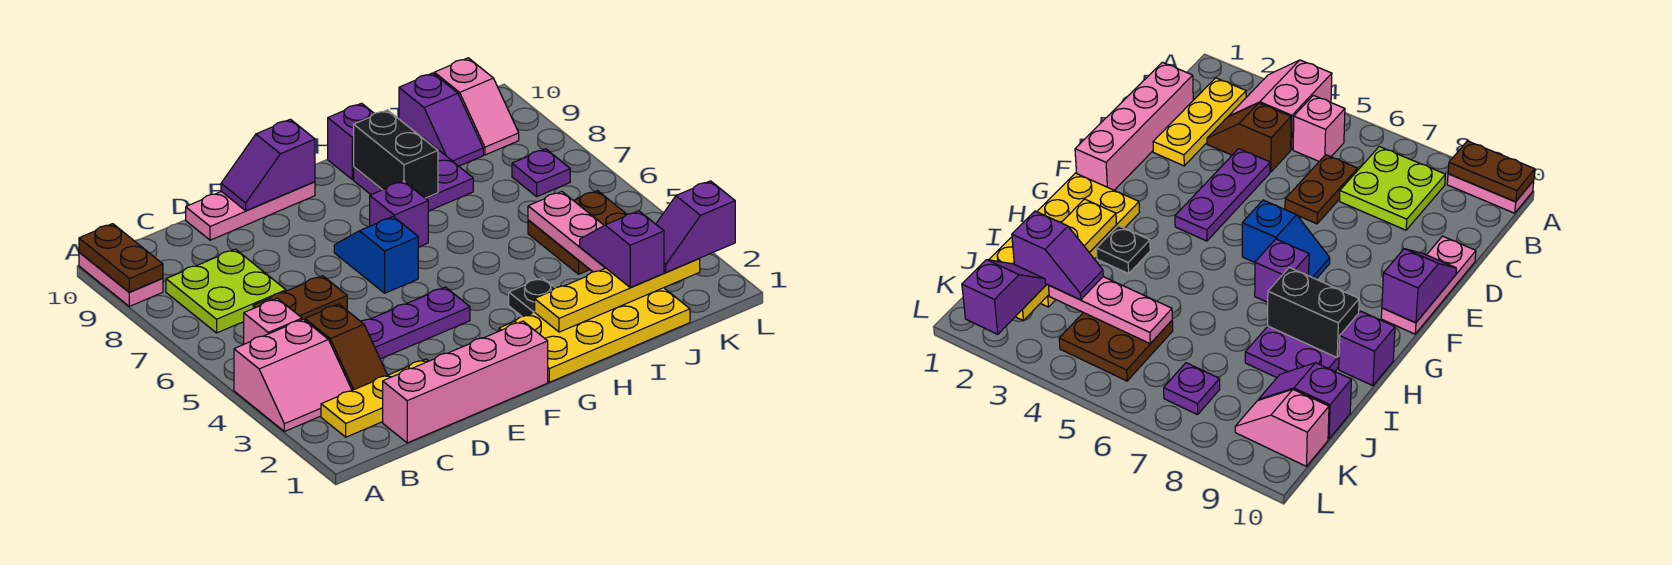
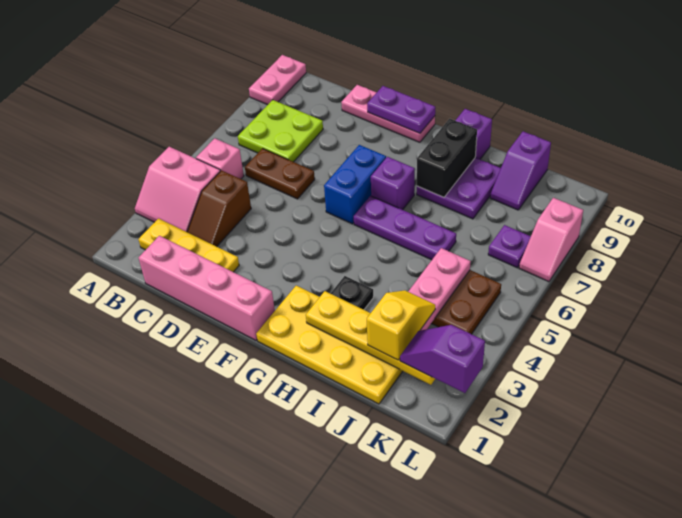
brown plate A9:A10 level 2 -> none
purple plate D4:F4 level 1 -> purple plate G6:I6 level 1
purple slope E10:F10 level 2 top F -> purple plate E10:F10 level 2
blue slope F6:F7 level 1 top 6 -> blue brick F6:F7 level 1
purple slope J2:J3 level 3 top 2 -> yellow slope J2:J3 level 3 top 2
pink slope K9:K10 level 1 top 10 -> pink slope L7:L8 level 1 top 8

